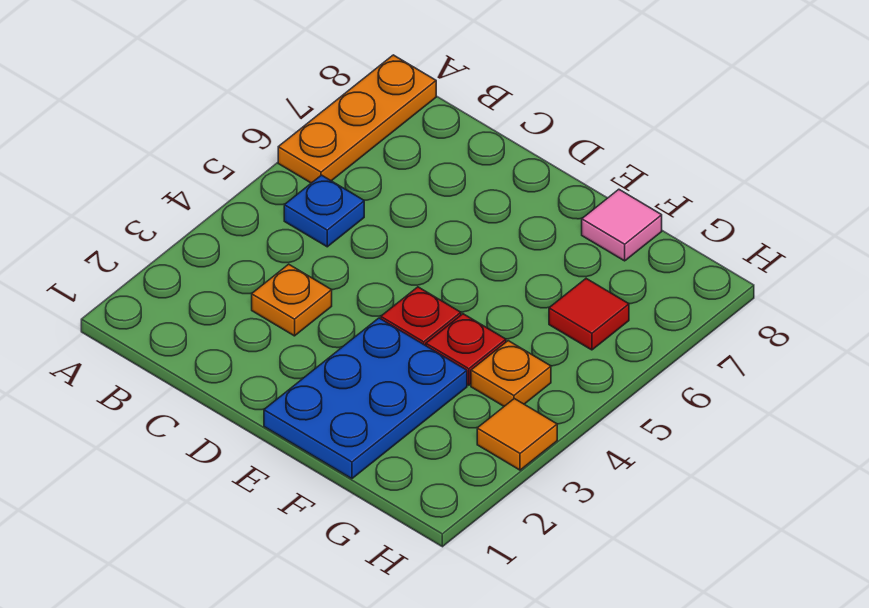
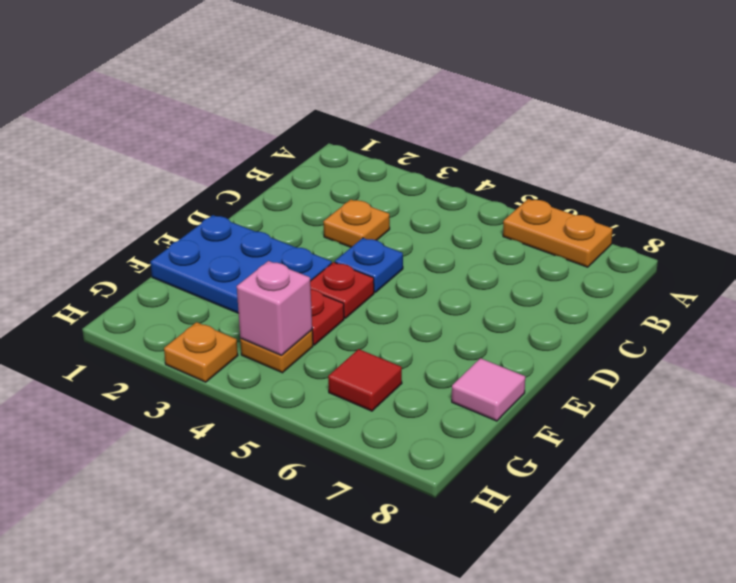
orange plate A6:A8 level 1 -> orange plate A6:A7 level 1
blue plate B5 level 1 -> blue plate D4 level 1
none -> pink brick G4 level 2
orange tile H3 level 1 -> orange plate H3 level 1

